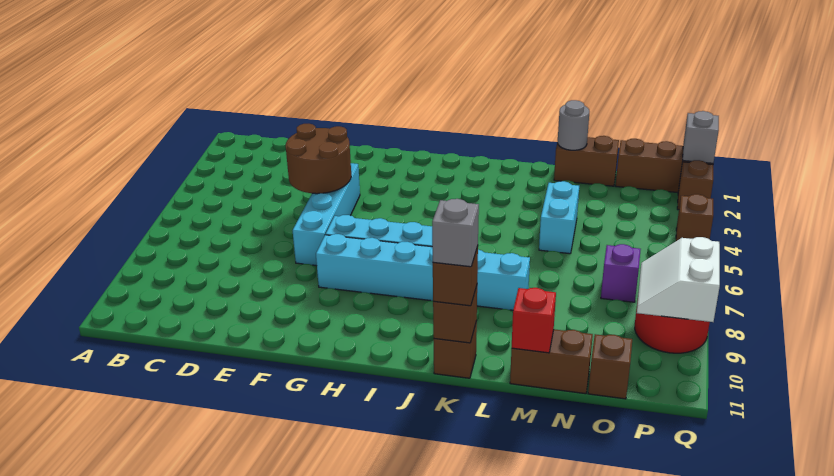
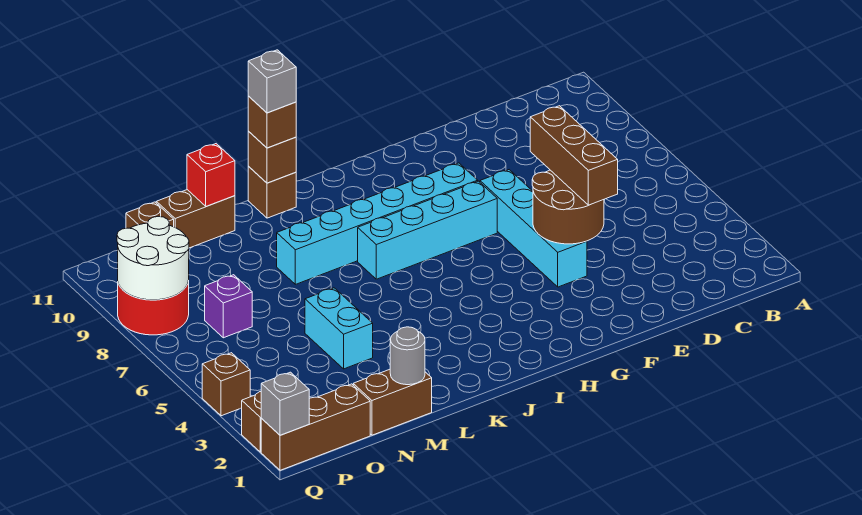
none -> brown brick E4:E6 level 3
white slope P8:Q9 level 2 top Q -> white round brick P8:Q9 level 2

